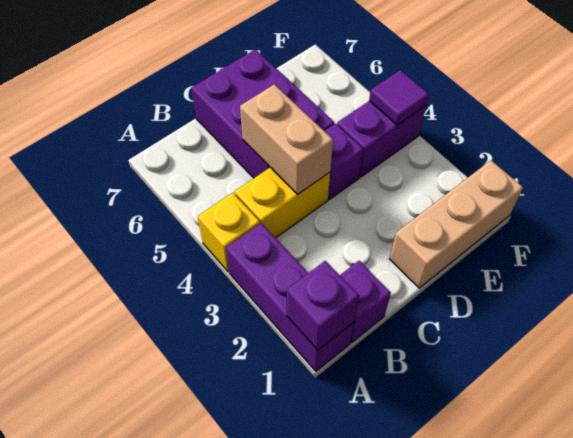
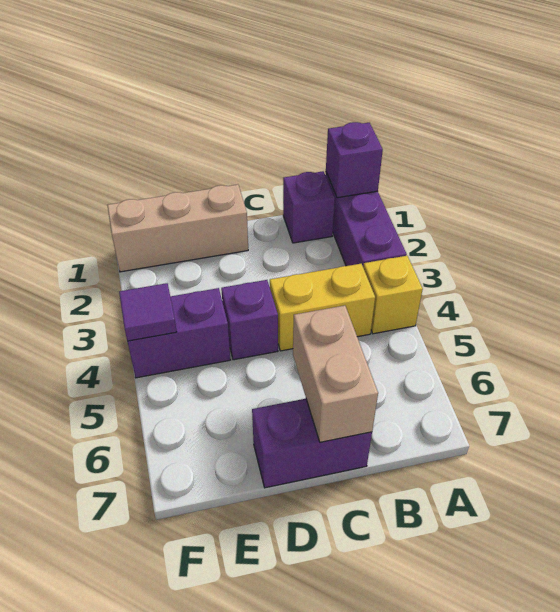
tan brick C4:C5 level 2 -> tan brick C6:C7 level 2
purple brick C5:D7 level 1 -> purple brick C7:D7 level 1

